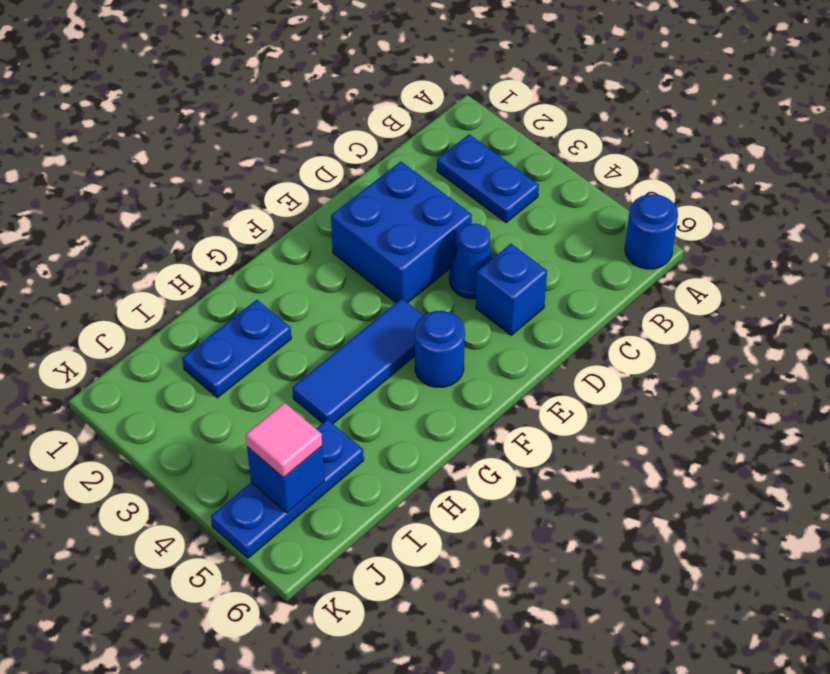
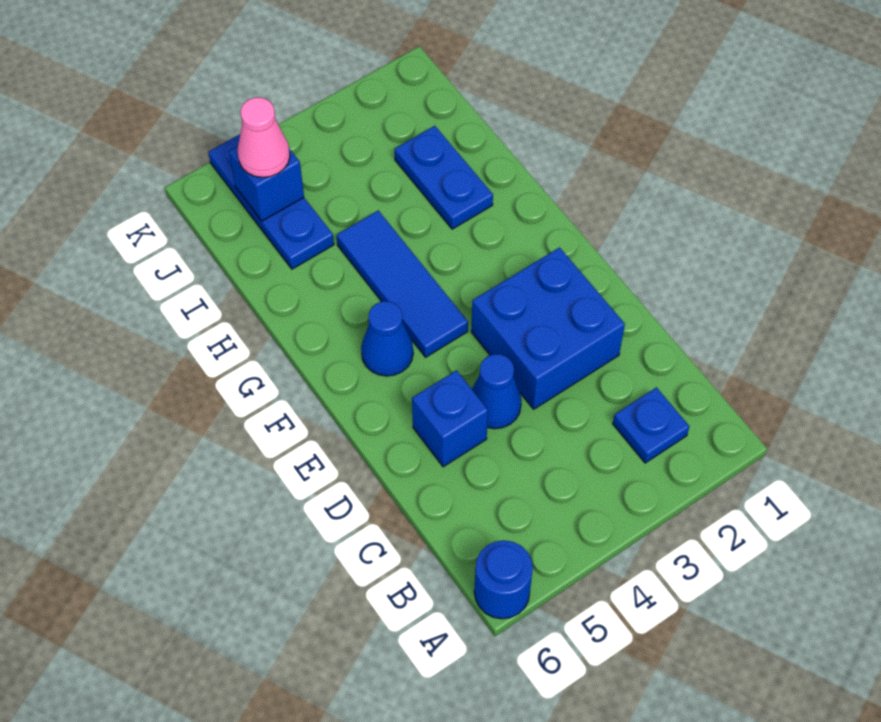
blue plate B2:B3 level 1 -> blue plate B2 level 1
blue round brick F5 level 1 -> blue cone F5 level 1
pink tile J5 level 3 -> pink cone J5 level 3

